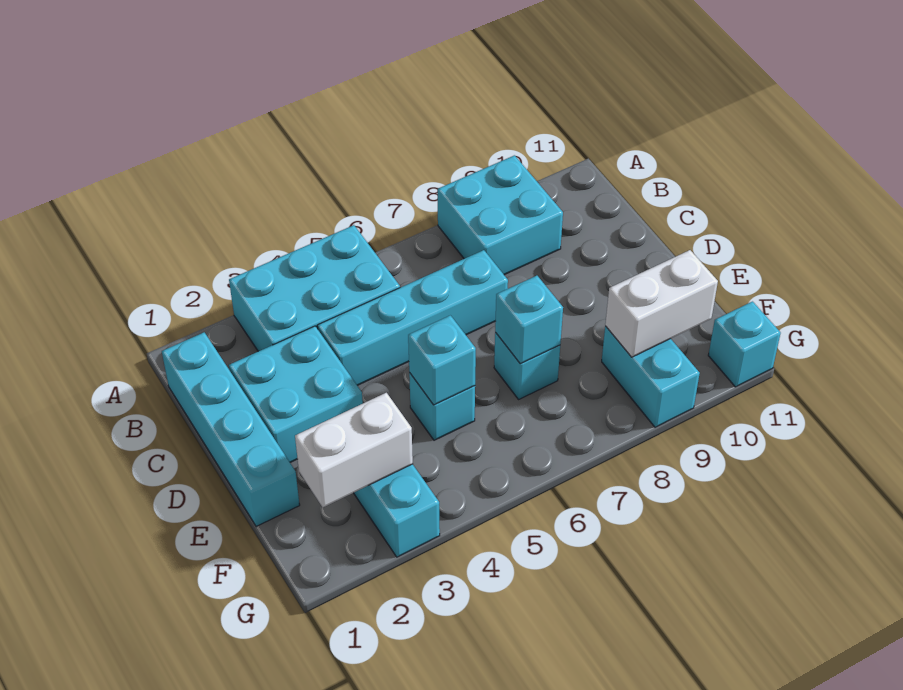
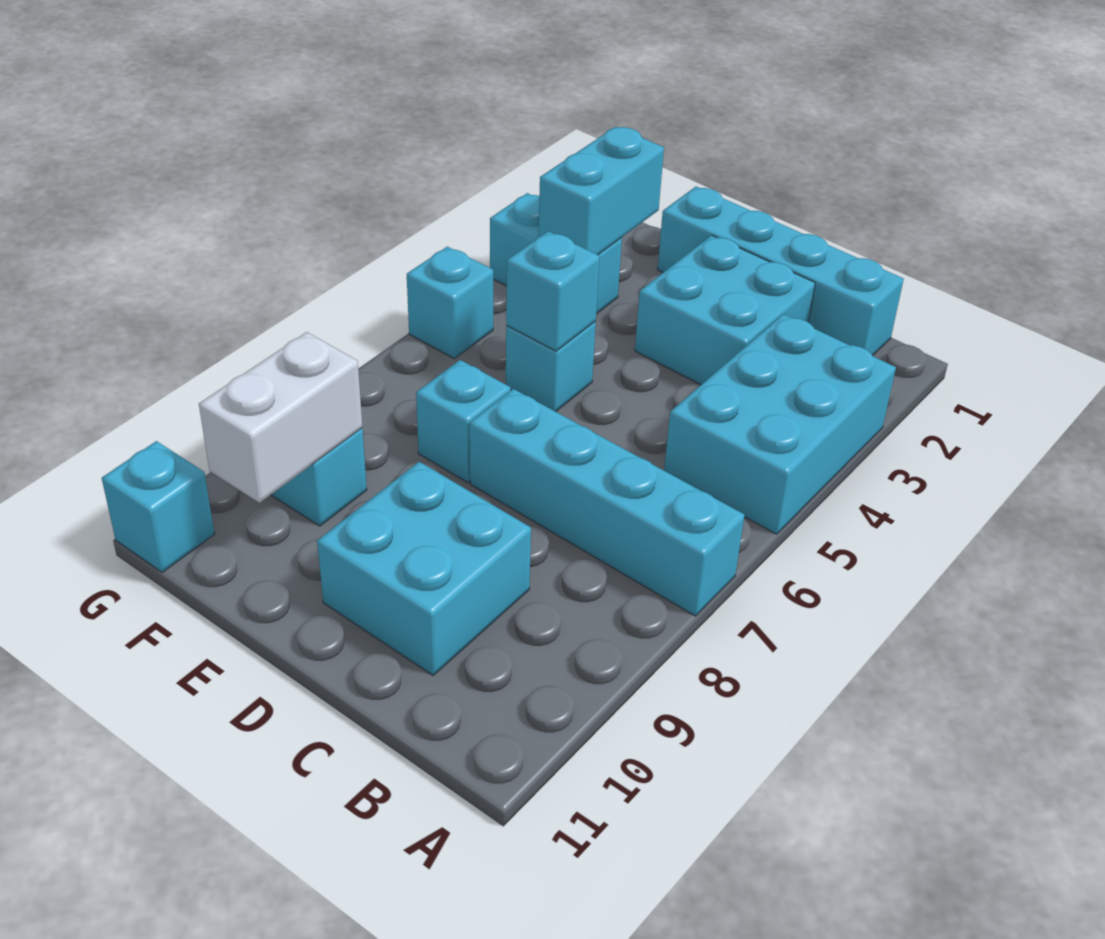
cyan brick A8:B9 level 1 -> cyan brick C9:D10 level 1
cyan brick C4:C7 level 1 -> cyan brick A7:D7 level 1
cyan brick E7 level 2 -> cyan brick G5 level 1
white brick F2:F3 level 2 -> cyan brick F2:F3 level 2

